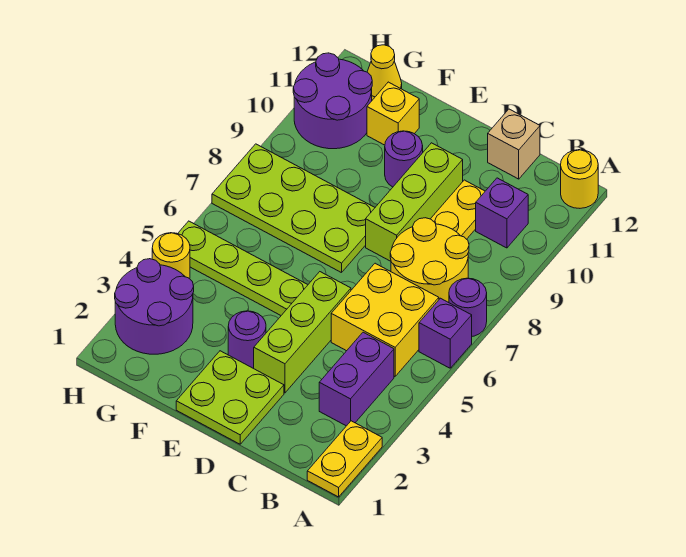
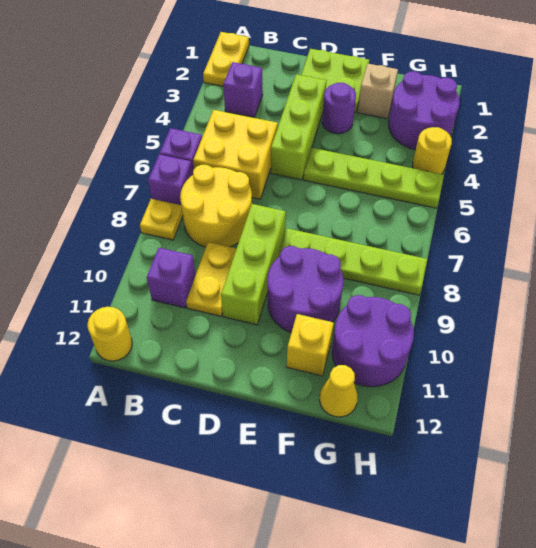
purple round brick A7 level 1 -> purple brick A7 level 1
none -> yellow plate A8 level 1
purple brick B3:B4 level 1 -> purple brick B3 level 1
tan brick C12 level 1 -> tan brick F2 level 1
lime plate E7:H8 level 1 -> lime plate E8:H8 level 1
purple round brick E10 level 1 -> purple round brick E9:F10 level 1

